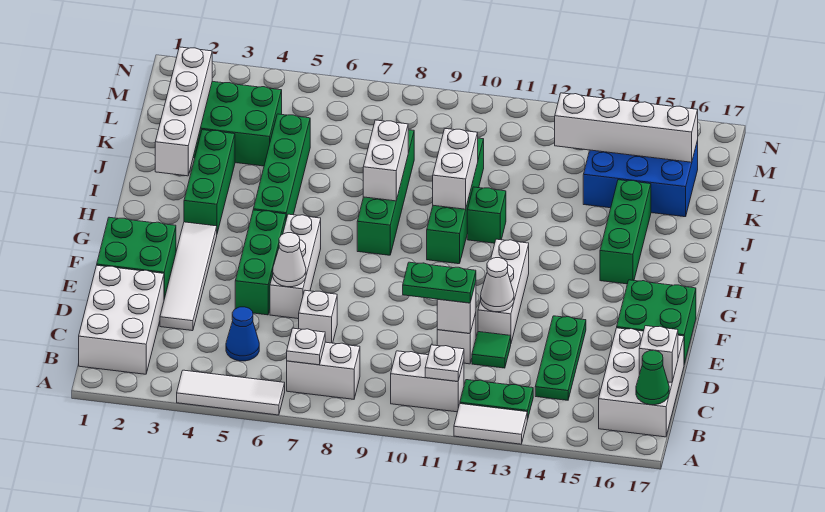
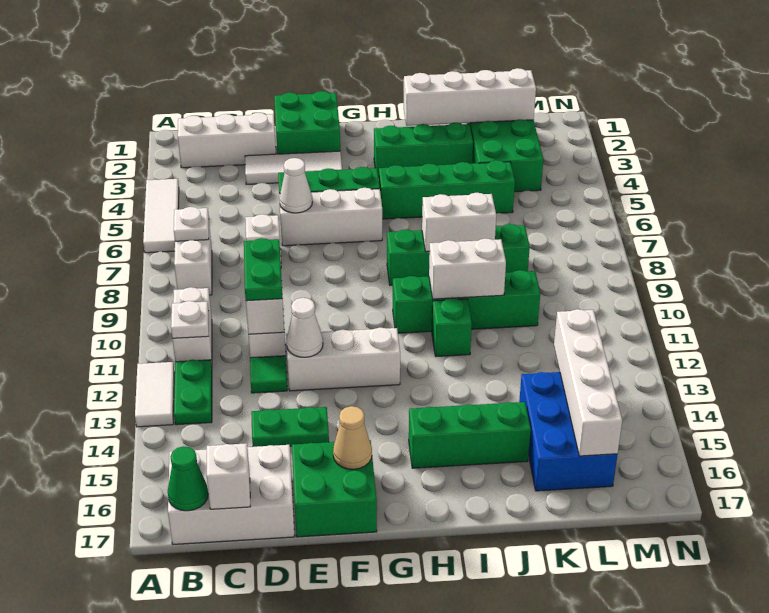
white brick B1:D2 level 1 -> white brick B2:D2 level 1
blue cone C5 level 1 -> none
green plate C14:E14 level 1 -> green plate D14:E14 level 1
white tile D3:G3 level 1 -> white tile D3:F3 level 1
none -> tan cone F16 level 2

